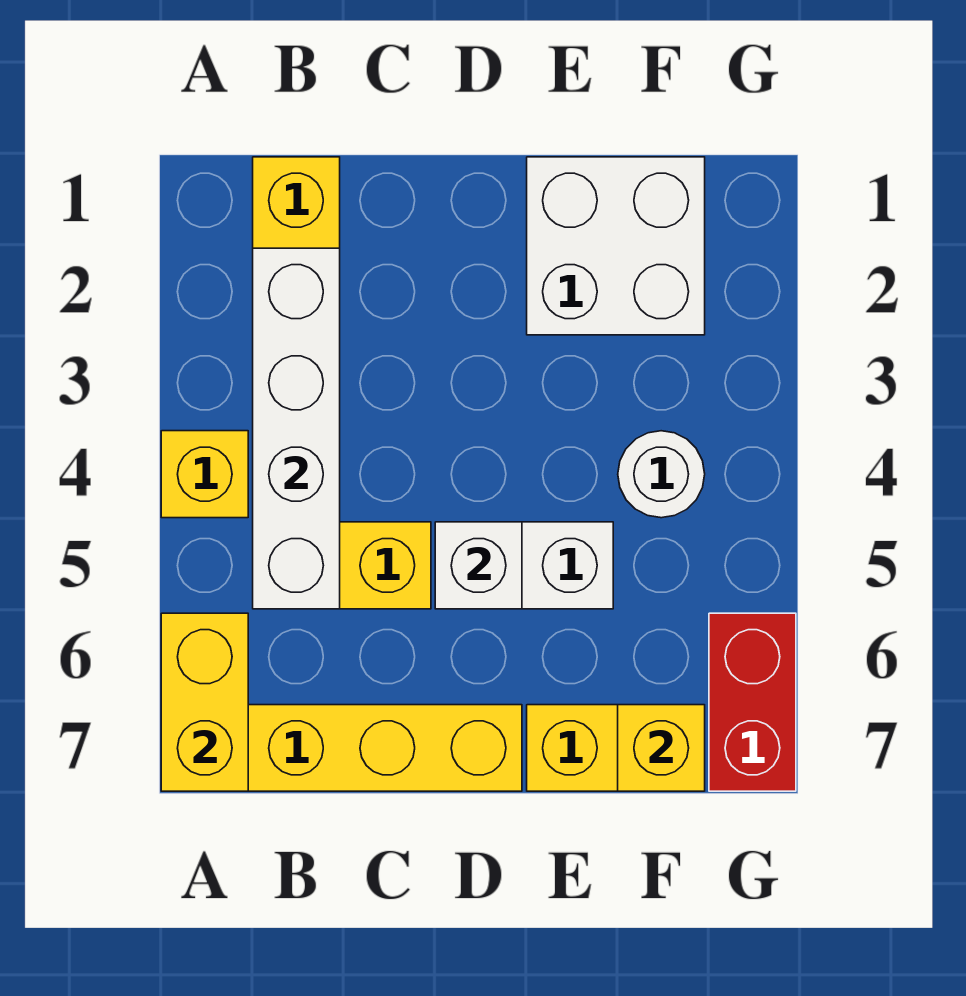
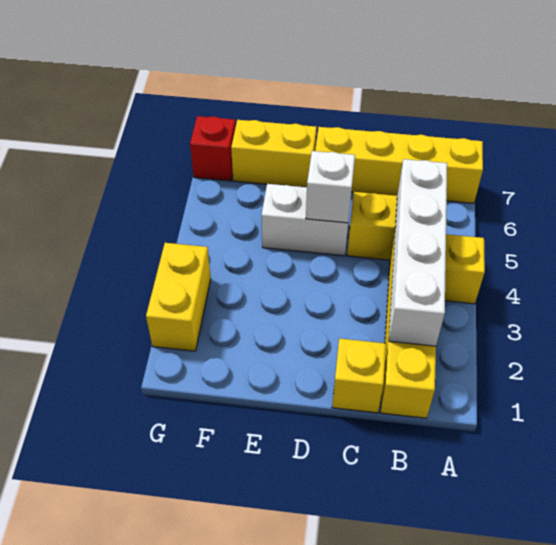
yellow brick A6:A7 level 2 -> yellow brick G2:G3 level 1
white brick E1:F2 level 1 -> none
white round brick F4 level 1 -> none
yellow brick F7 level 2 -> yellow brick C1 level 1
red brick G6:G7 level 1 -> red brick G7 level 1

